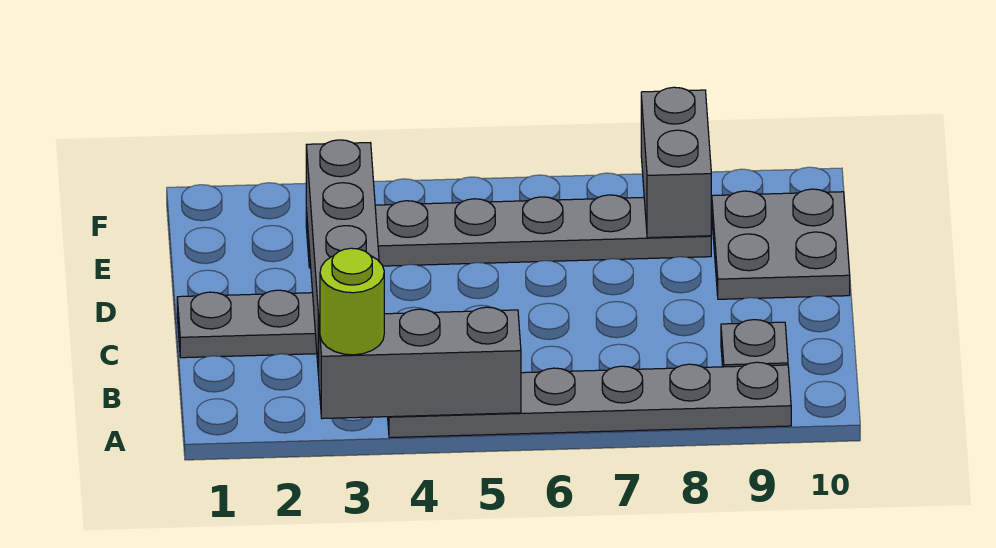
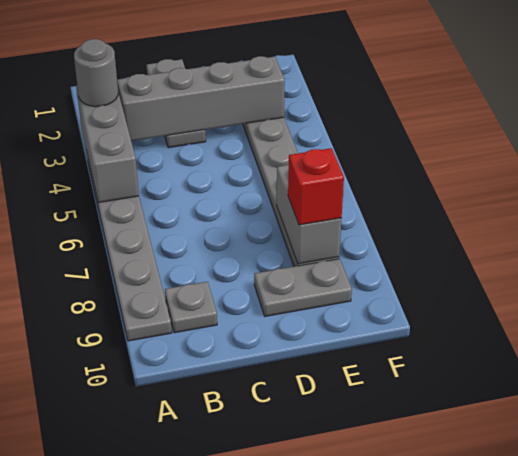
lime round brick A3 level 3 -> grey round brick A3 level 3
grey plate D9:E10 level 1 -> grey plate D9:E9 level 1
grey brick E8:F8 level 2 -> grey brick E7:E8 level 2
none -> red brick E8 level 3

